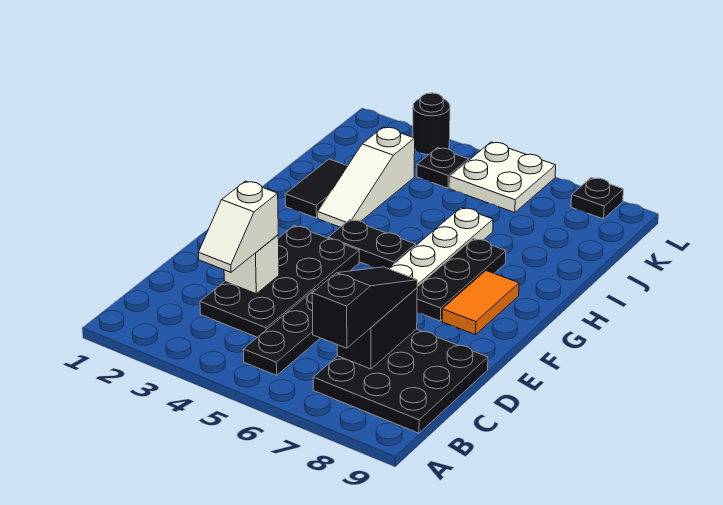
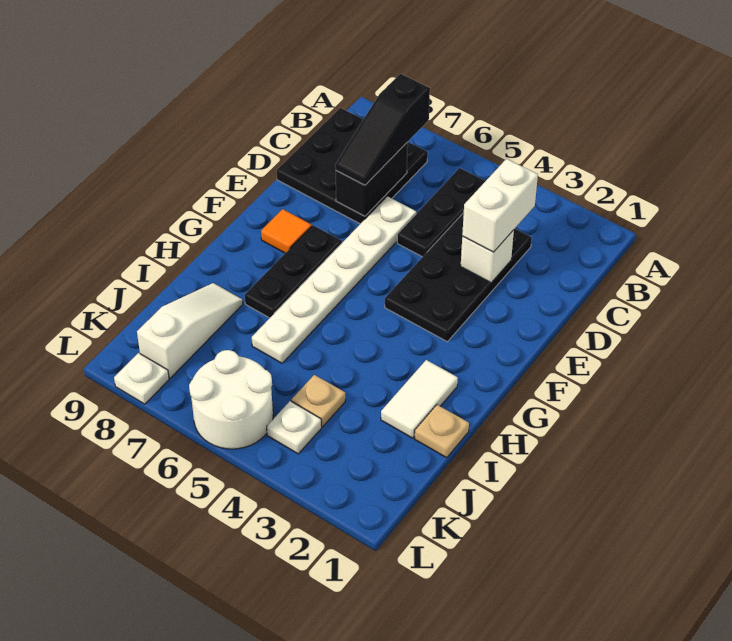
white slope C3:D3 level 3 top D -> white brick C3:D3 level 3
orange tile F8:G8 level 1 -> orange tile F8 level 1
black plate G4:G5 level 1 -> none
black tile H2:I2 level 1 -> white tile H2:I2 level 1
white slope H3:J3 level 1 top J -> white slope I8:K8 level 1 top K
none -> tan plate I1 level 1
none -> tan plate J4 level 1
black plate K4 level 1 -> white plate K4 level 1
white plate K5:L6 level 1 -> white round brick K5:L6 level 1
black round brick L3 level 1 -> none
black plate L8 level 1 -> white plate L8 level 1

